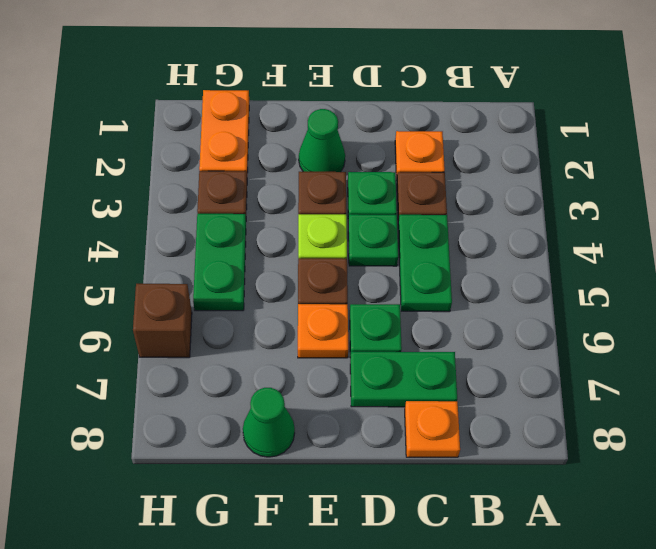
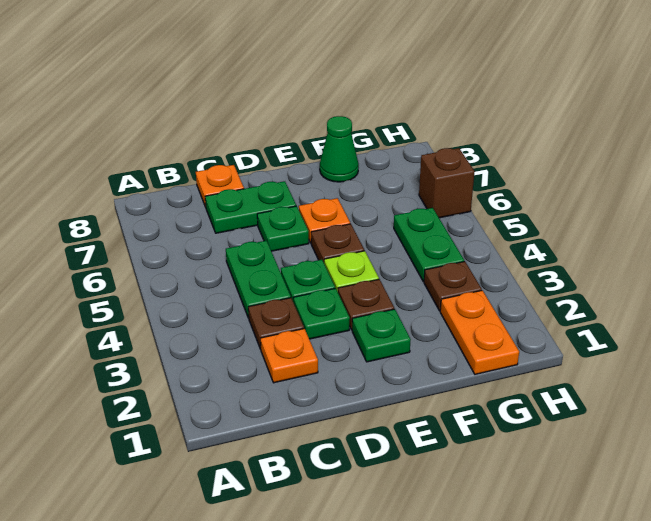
green cone E2 level 1 -> green plate E2 level 1

